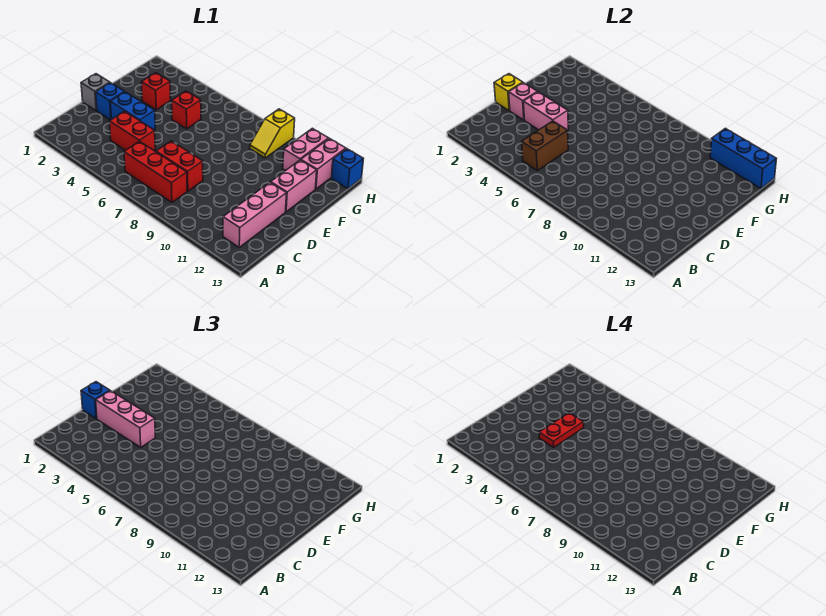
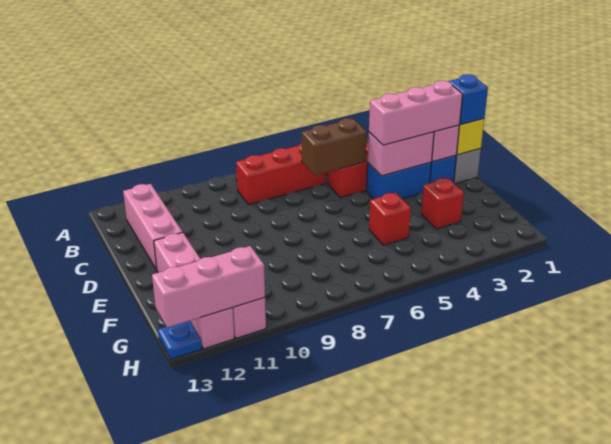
brown brick B5:C5 level 2 -> brown brick C5:C6 level 2
red brick C7:C8 level 1 -> none
red plate D4:E4 level 4 -> none
yellow slope G9:H9 level 1 top H -> none
blue brick H11:H13 level 2 -> pink brick H11:H13 level 2
blue brick H13 level 1 -> blue plate H13 level 1

